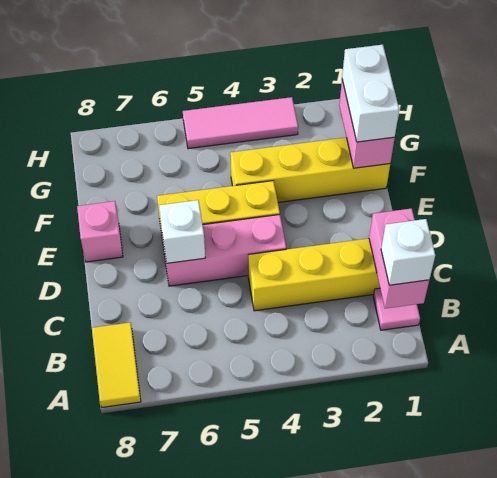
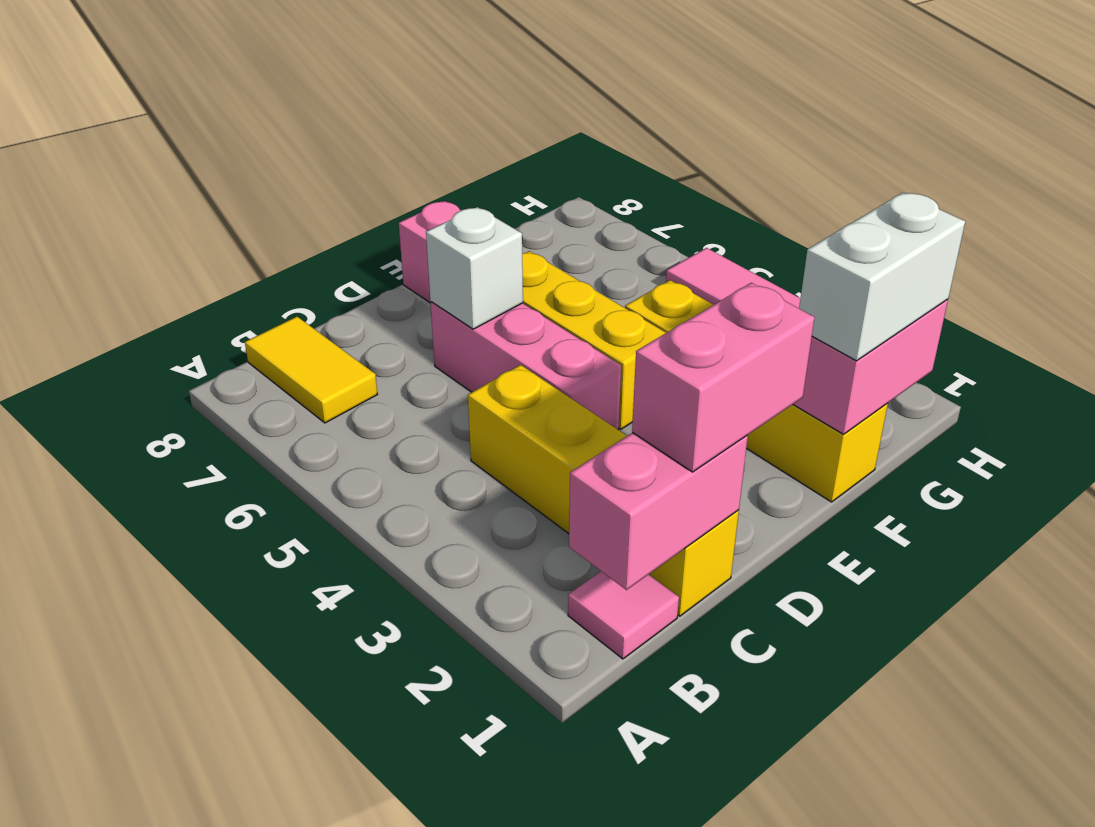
yellow tile A8:B8 level 1 -> yellow tile B7:B8 level 1
white brick B1 level 3 -> none
none -> pink brick C1:D1 level 3

